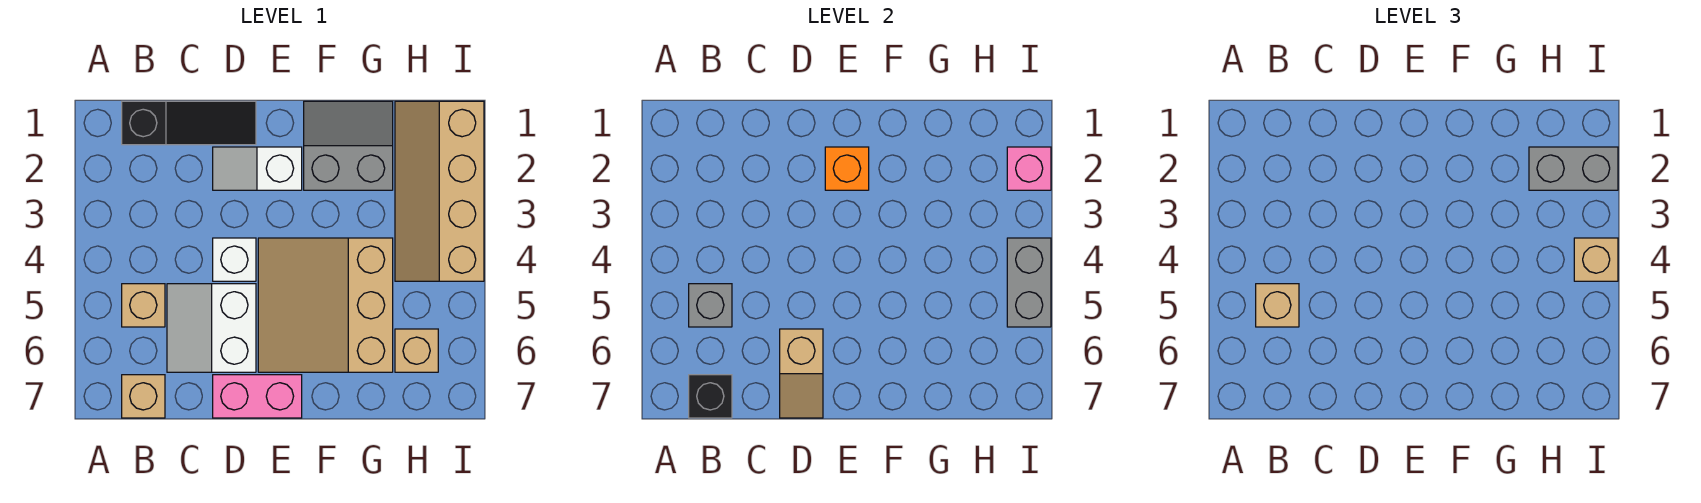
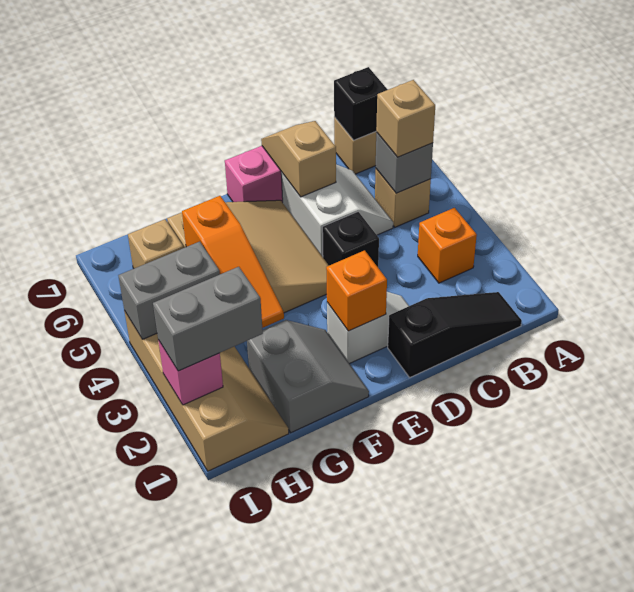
black slope B1:D1 level 1 top B -> black slope B1:D1 level 1 top D
none -> orange brick B3 level 1
white brick D4 level 1 -> black brick D4 level 1
grey slope F1:G2 level 1 top 2 -> grey slope F1:G2 level 1 top G
none -> orange slope G3:G5 level 2 top 5
grey brick I4:I5 level 2 -> grey brick H4:I4 level 2
tan brick I4 level 3 -> none

